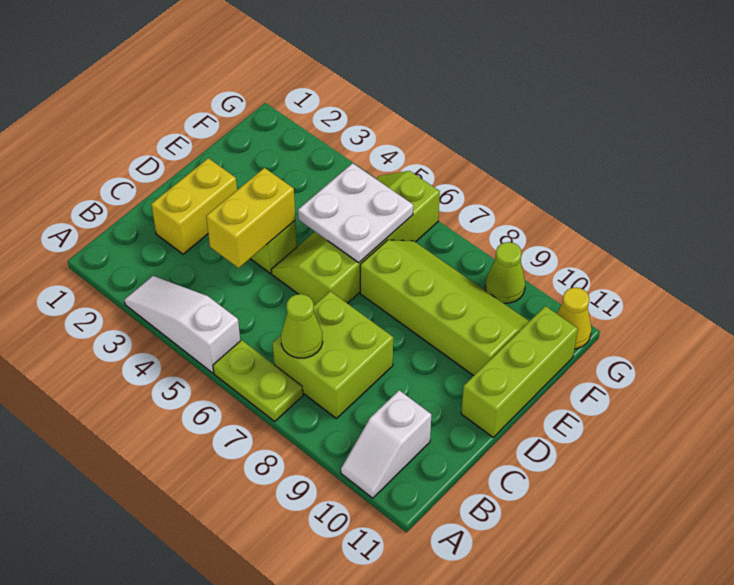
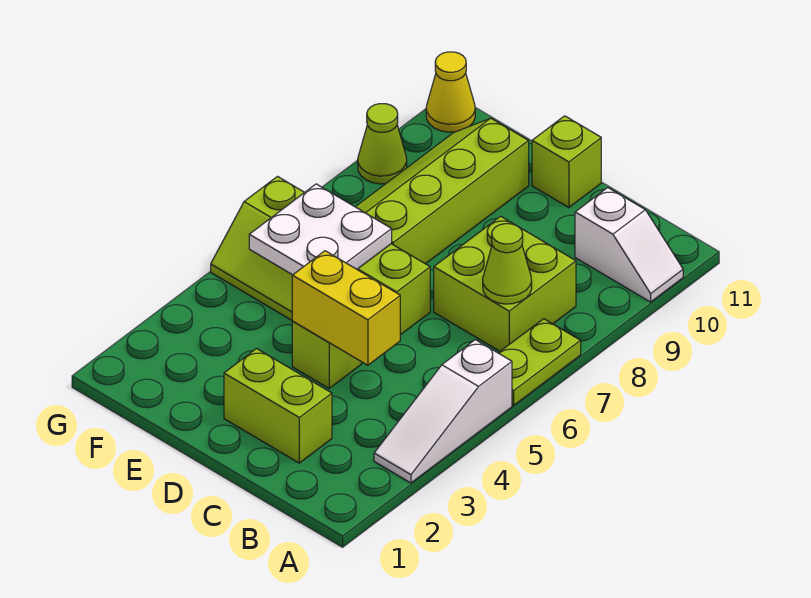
yellow brick C2:D2 level 1 -> lime brick C2:D2 level 1
lime brick D11:F11 level 1 -> lime brick D11 level 1

